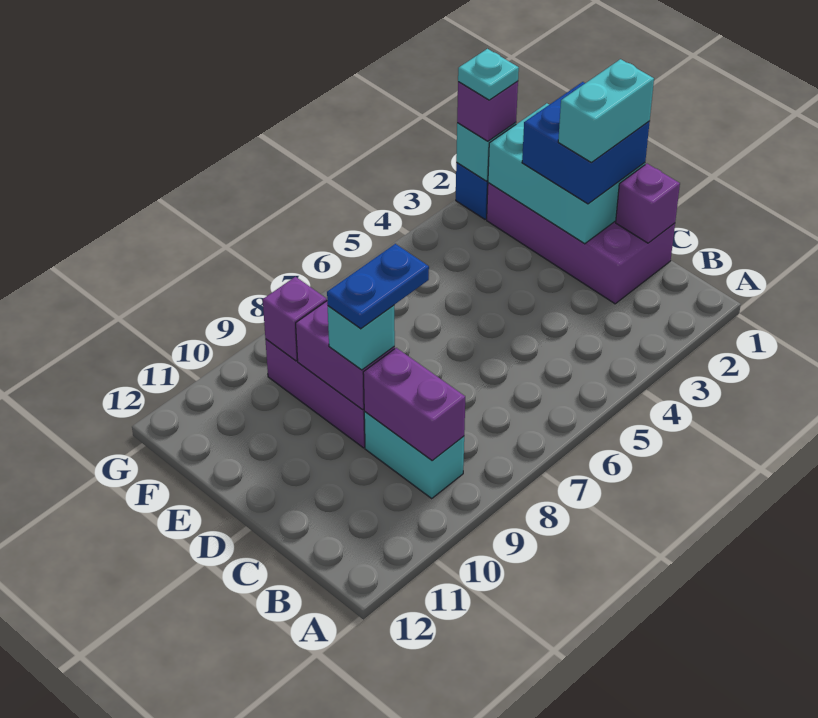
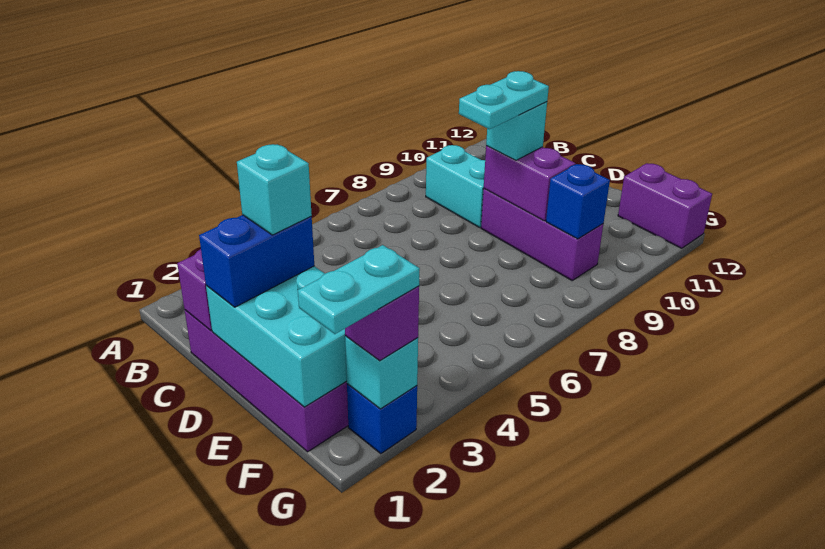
purple brick B9:C9 level 2 -> purple brick F12:G12 level 1
blue brick D1:E2 level 3 -> blue brick D1:D2 level 3
cyan brick D1:D2 level 4 -> cyan brick D2 level 4
blue plate D8:D9 level 4 -> cyan plate D8:D9 level 4
purple brick F9 level 2 -> blue brick F9 level 2
cyan plate G2 level 4 -> cyan plate G1:G2 level 4

